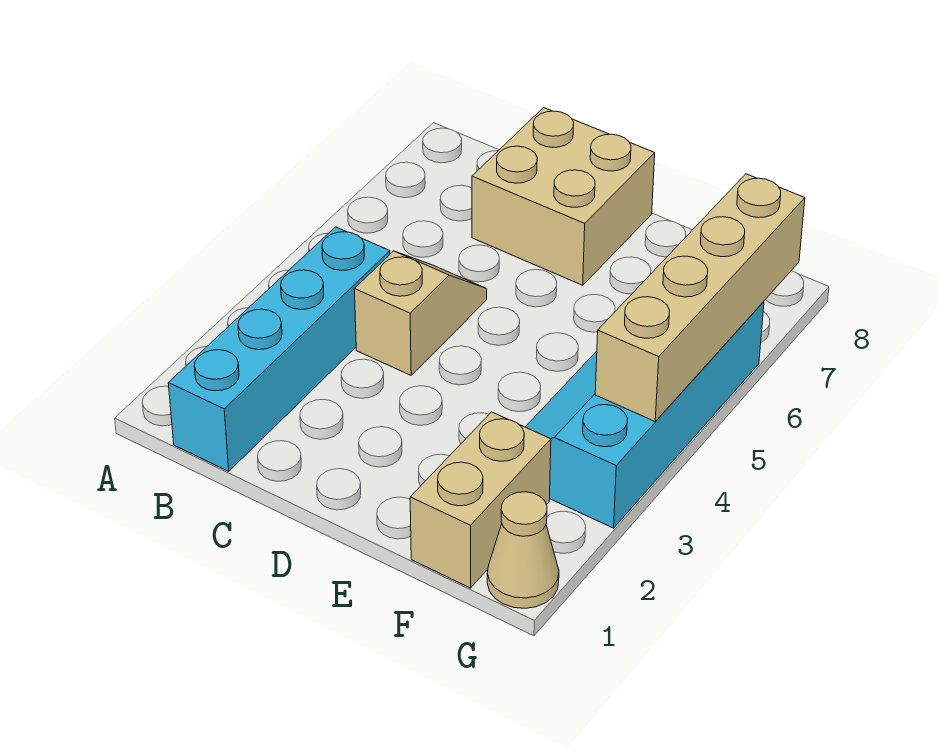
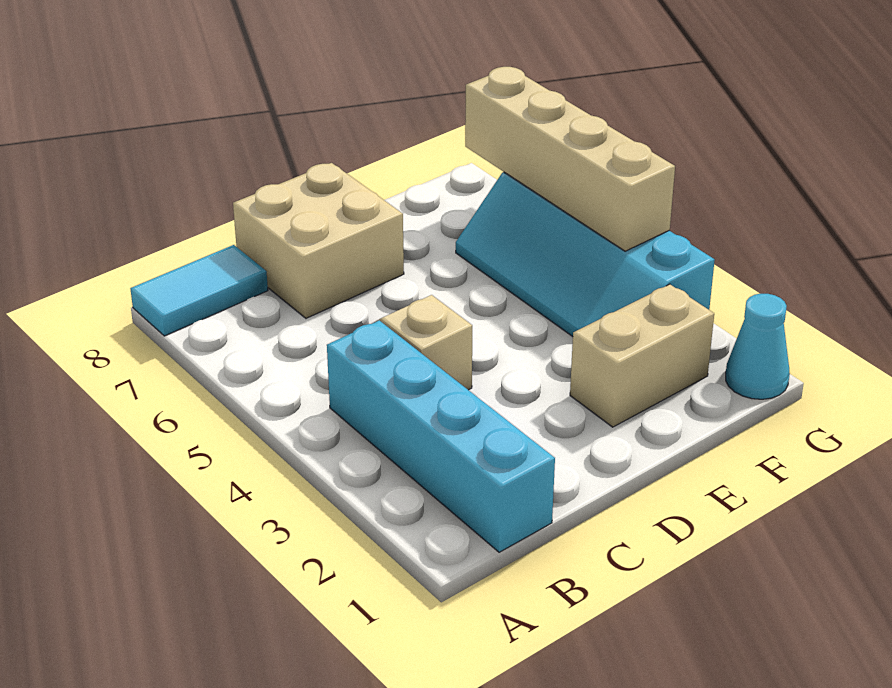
none -> cyan tile A8:B8 level 1
tan brick F1:F2 level 1 -> tan brick E2:F2 level 1
tan cone G1 level 1 -> cyan cone G1 level 1

